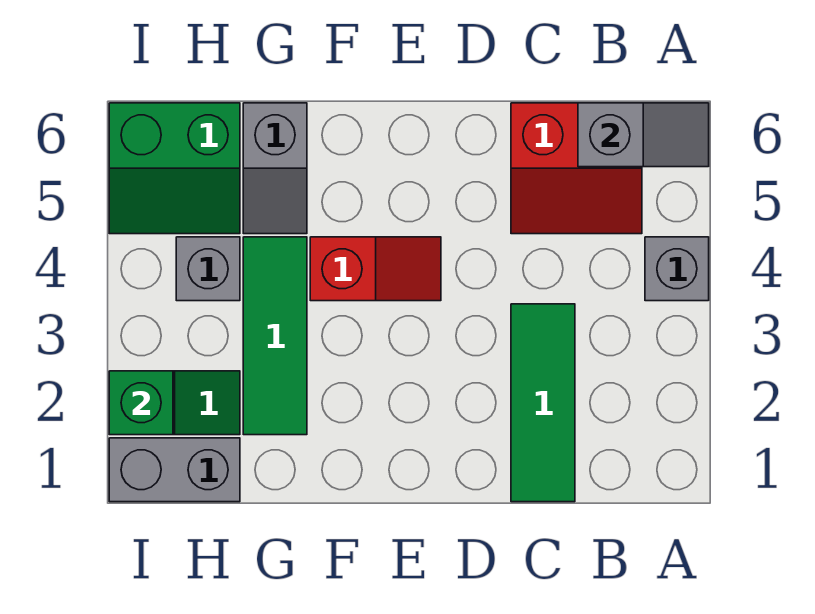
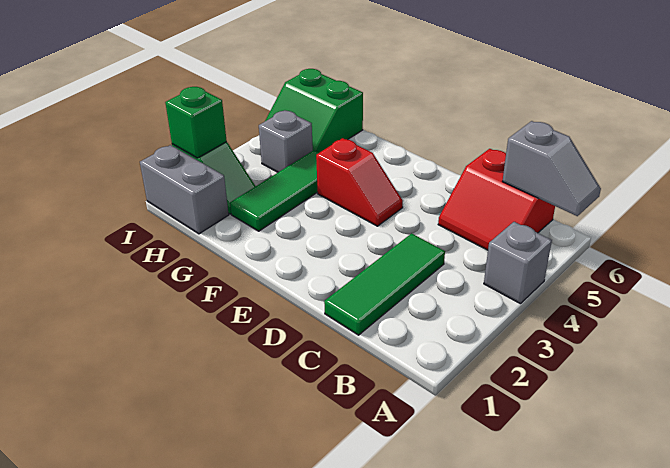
grey slope G5:G6 level 1 top 6 -> none

